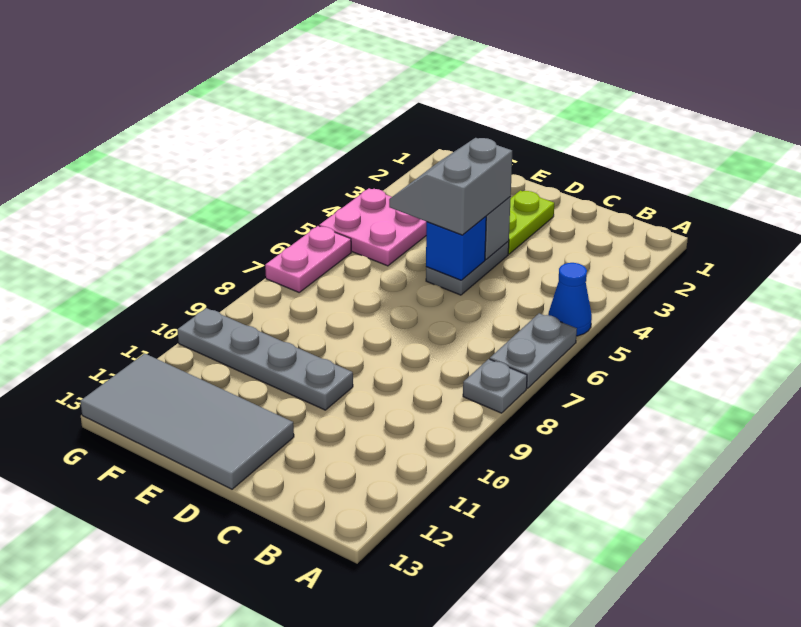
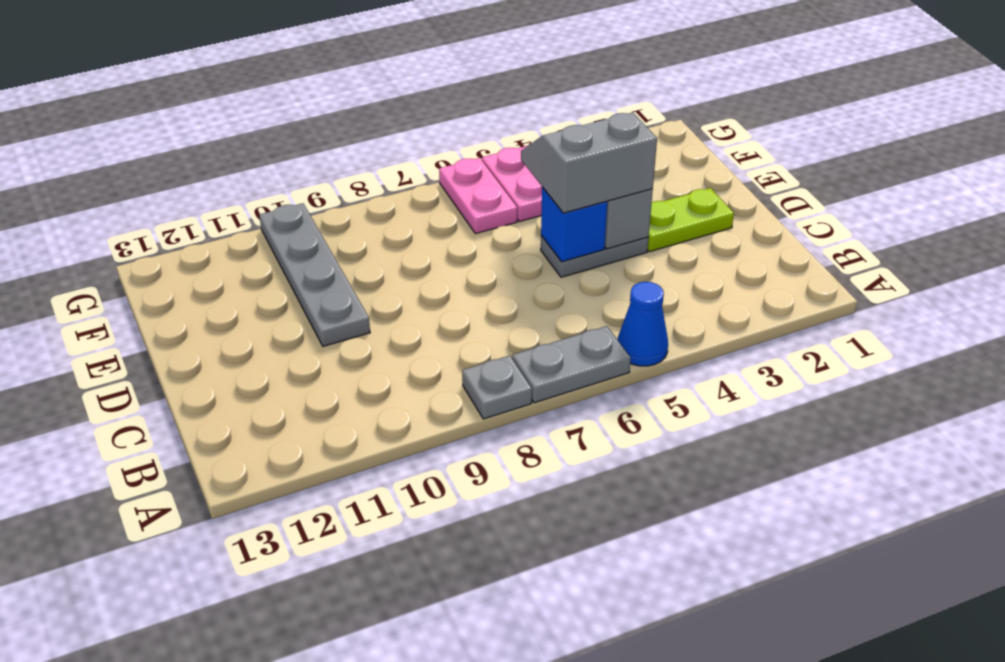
grey tile D12:G13 level 1 -> none
pink plate G6:G7 level 1 -> pink plate F6:G6 level 1

